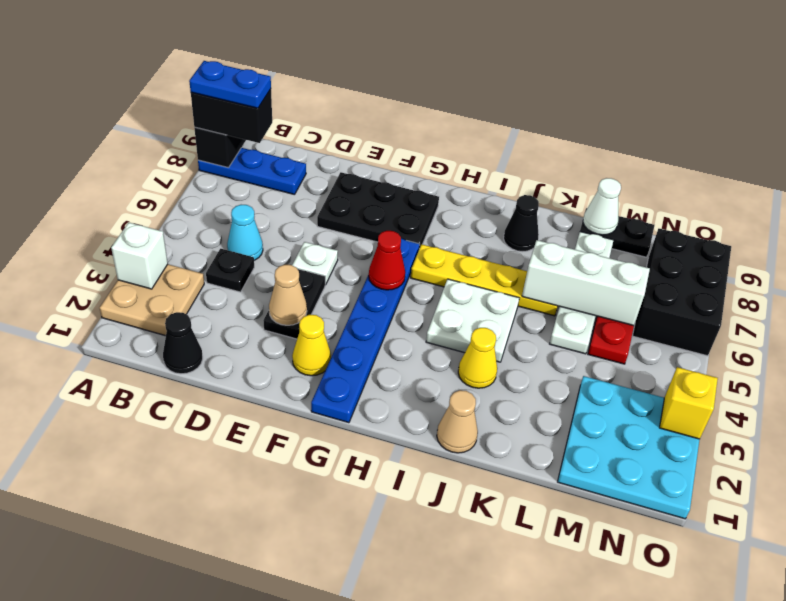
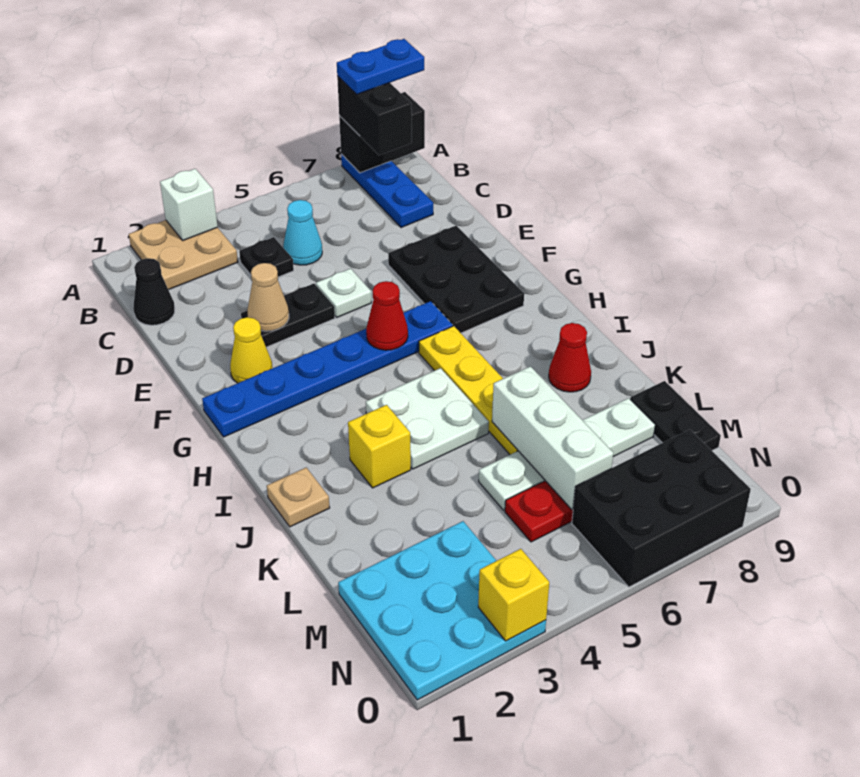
blue plate A8:B8 level 4 -> blue plate A8:A9 level 4
tan cone J1 level 1 -> tan plate J1 level 1
yellow cone J3 level 1 -> yellow brick J3 level 1
black cone J8 level 1 -> red cone J8 level 1
white cone L9 level 2 -> none

